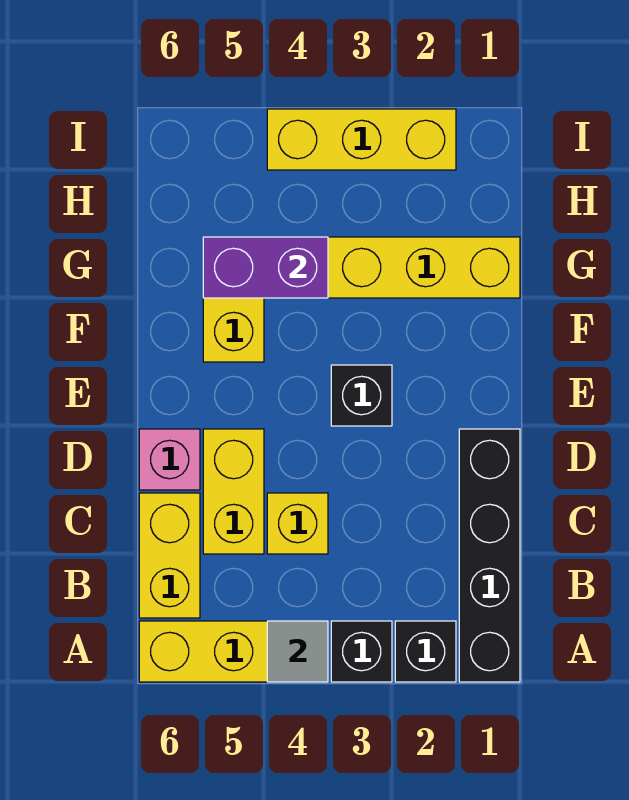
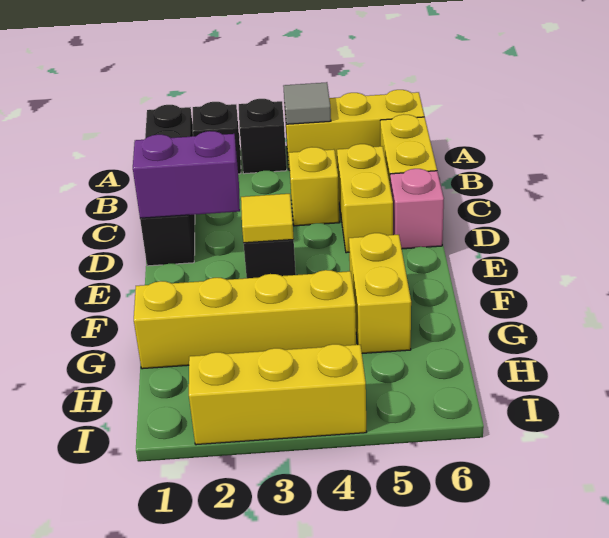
none -> yellow tile E3 level 2
purple brick G4:G5 level 2 -> purple brick D1:D2 level 2

